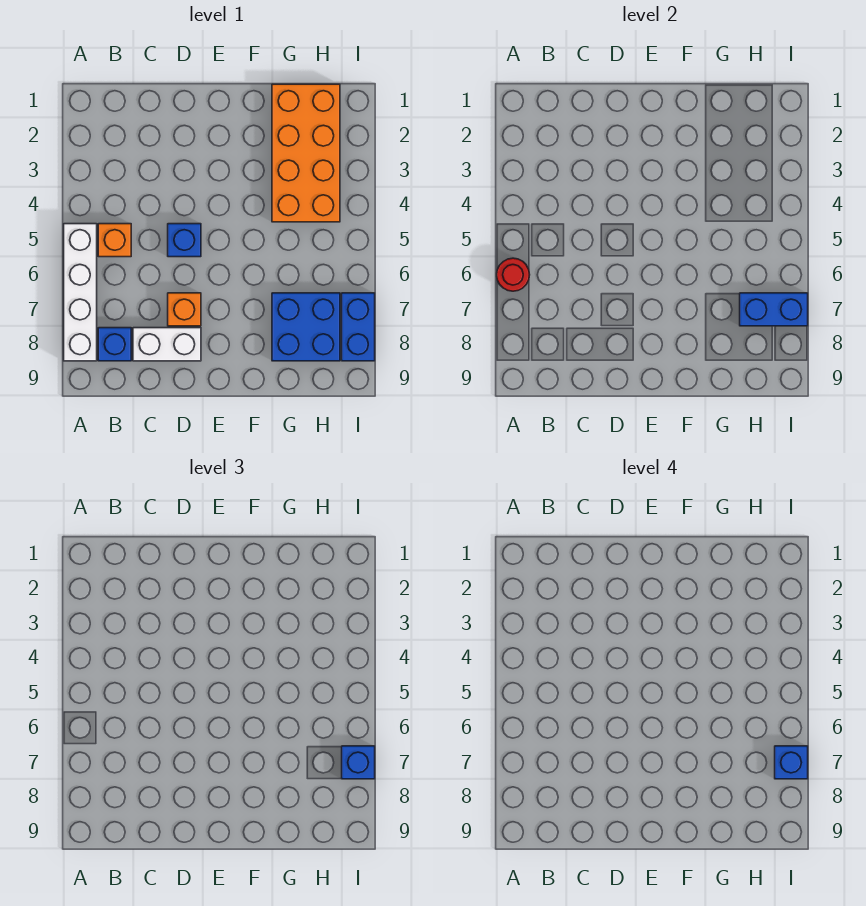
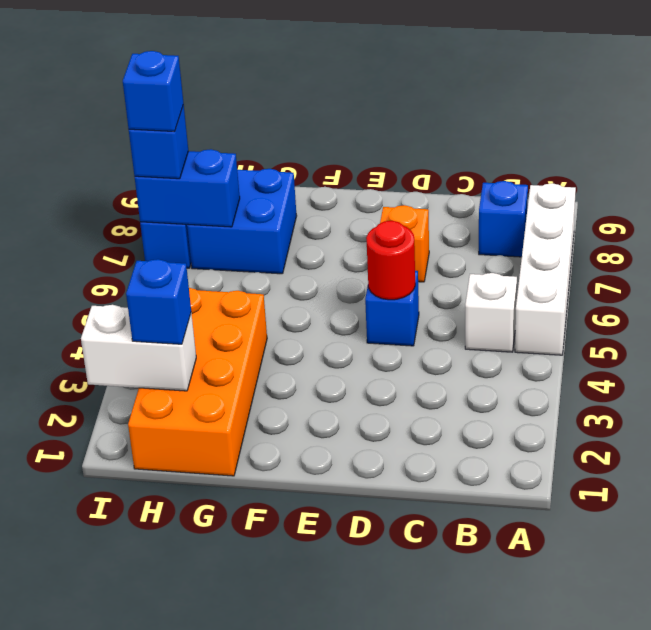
red round brick A6 level 2 -> red round brick D5 level 2
orange brick B5 level 1 -> white brick B5 level 1
white brick C8:D8 level 1 -> white brick H2:I2 level 2
none -> blue brick H2 level 3

